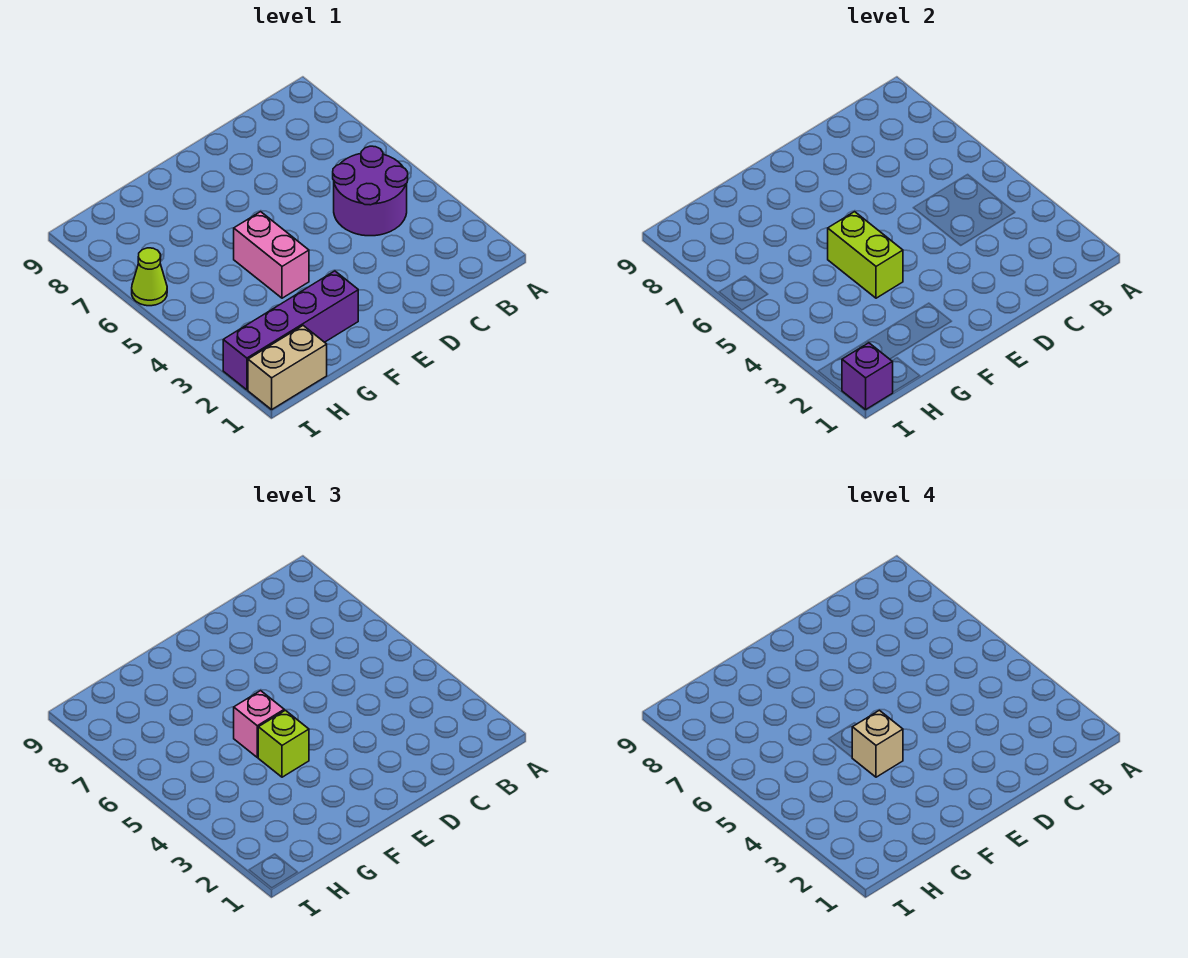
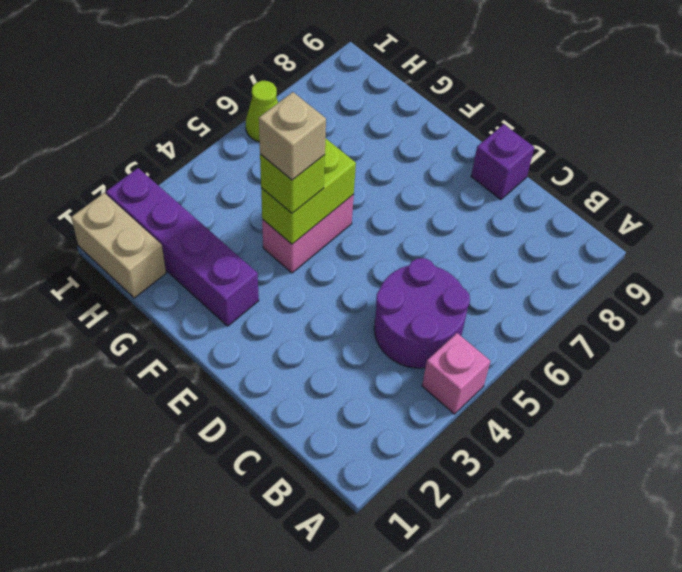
pink brick F5 level 3 -> pink brick A4 level 1
purple brick I1 level 2 -> purple brick D9 level 1

